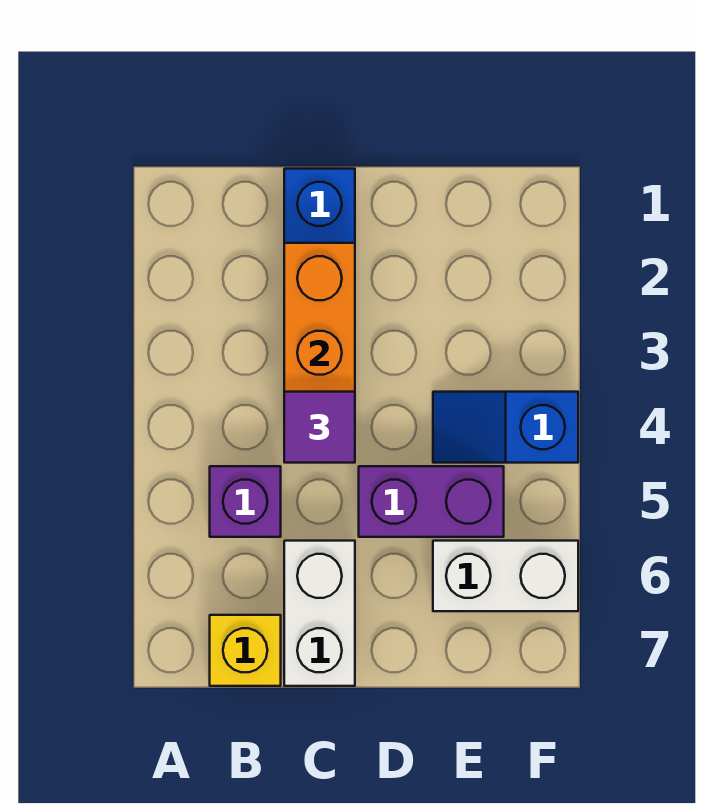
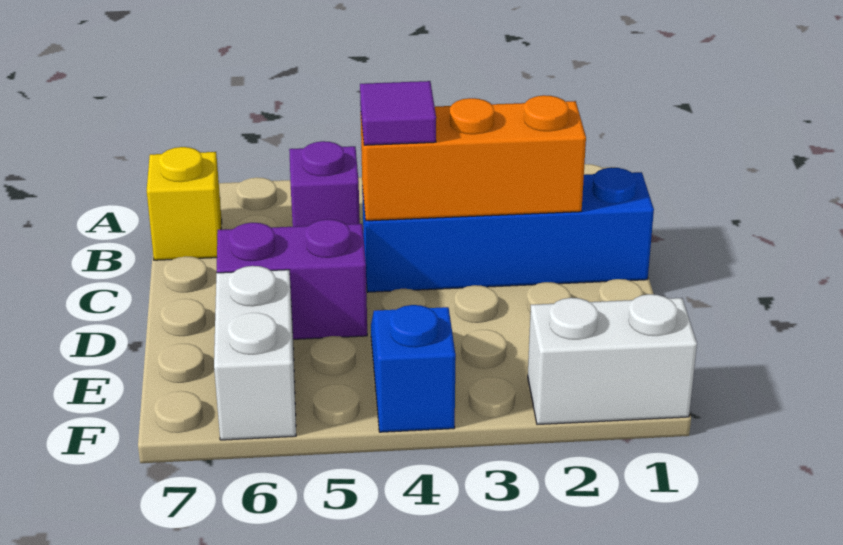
white brick C6:C7 level 1 -> white brick F1:F2 level 1
purple brick D5:E5 level 1 -> purple brick D5:D6 level 1

